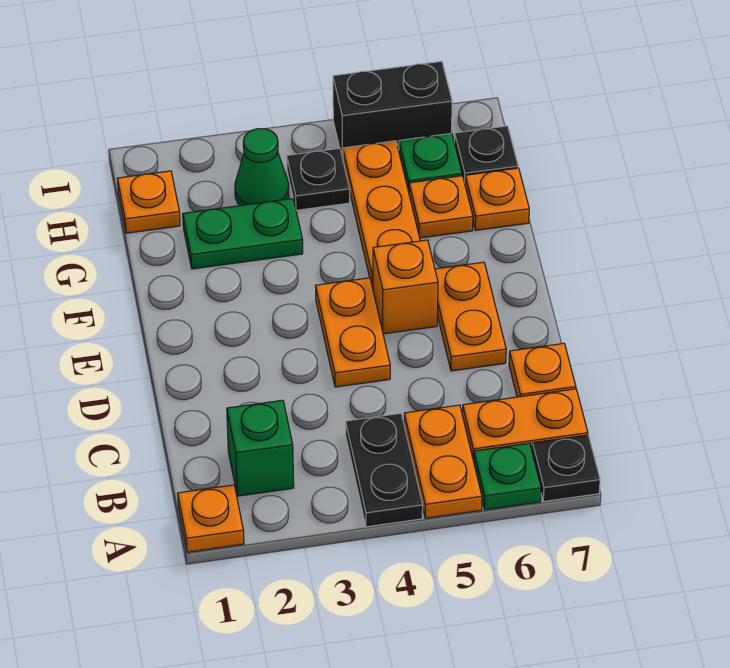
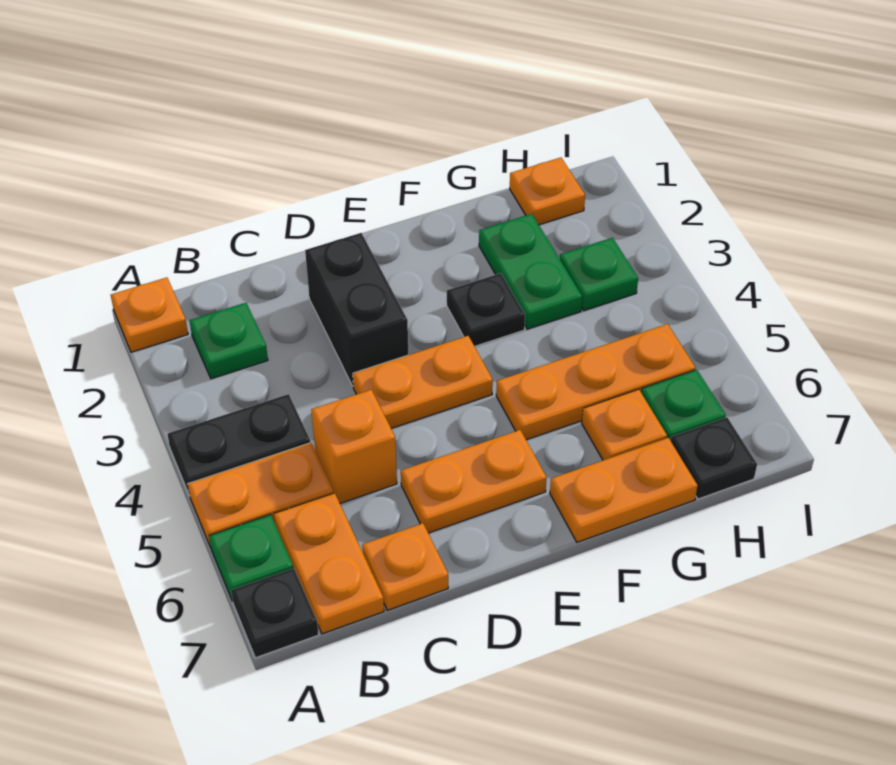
green brick B2 level 1 -> green plate B2 level 1
orange brick E5 level 1 -> orange brick C5 level 1
orange plate G7 level 1 -> orange plate F7:G7 level 1
green cone H3 level 1 -> green plate H3 level 1
black plate H4 level 1 -> black plate F3 level 1
black brick I5:I6 level 1 -> black brick D2:D3 level 1

